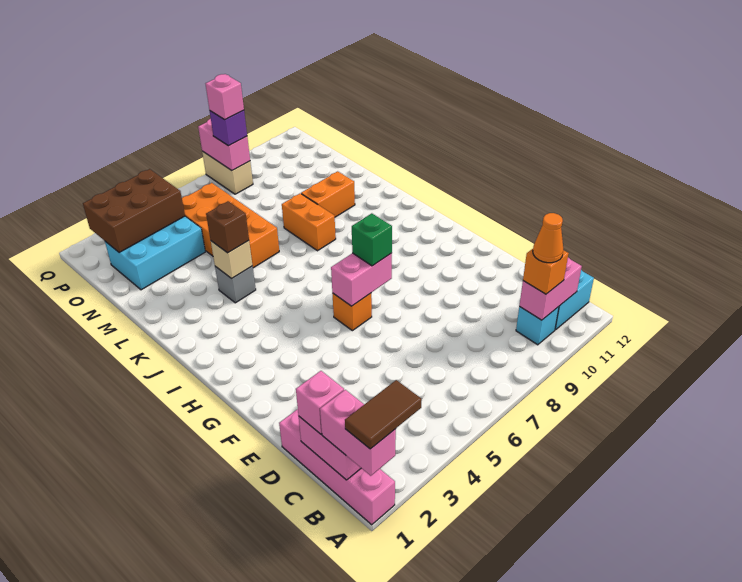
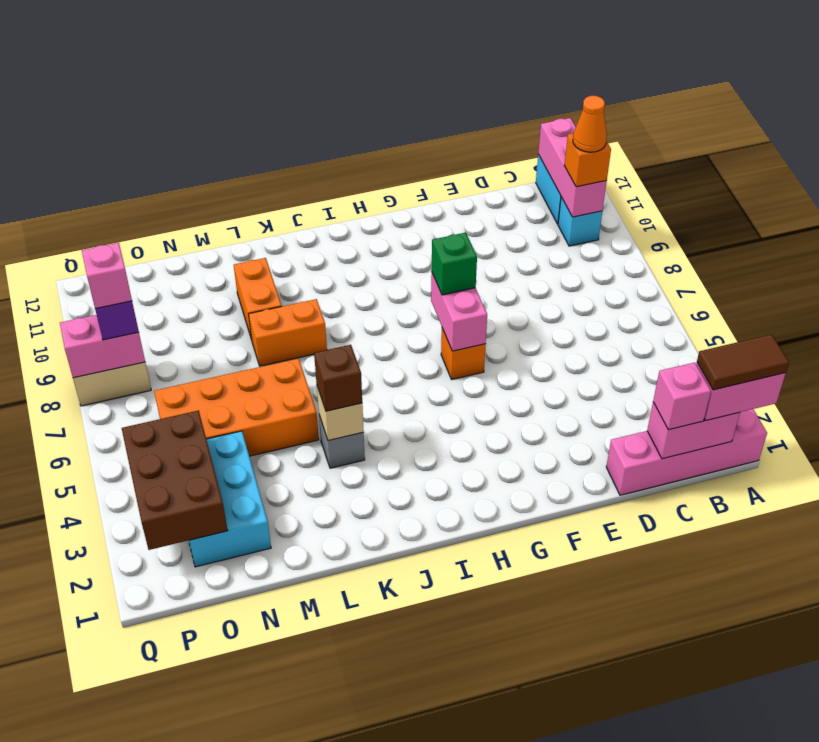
brown tile A1:A2 level 4 -> brown tile A1:B1 level 4
pink brick B10:B11 level 2 -> pink brick B10:B12 level 2

